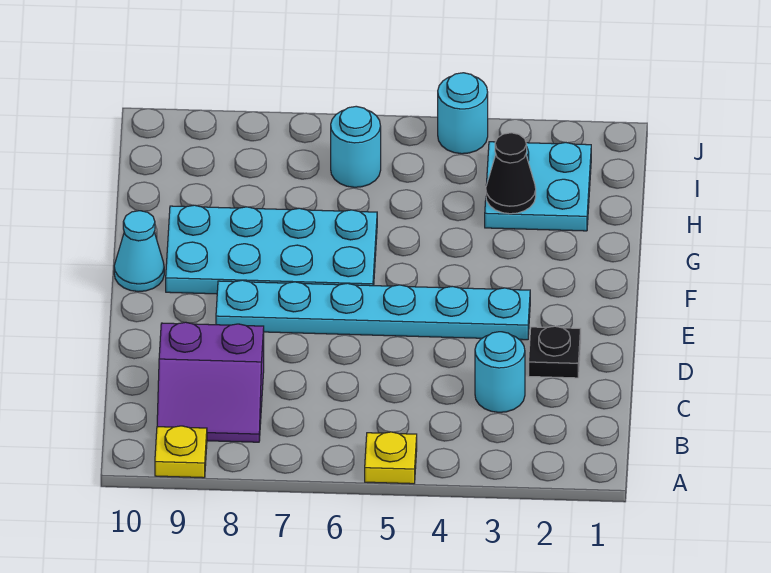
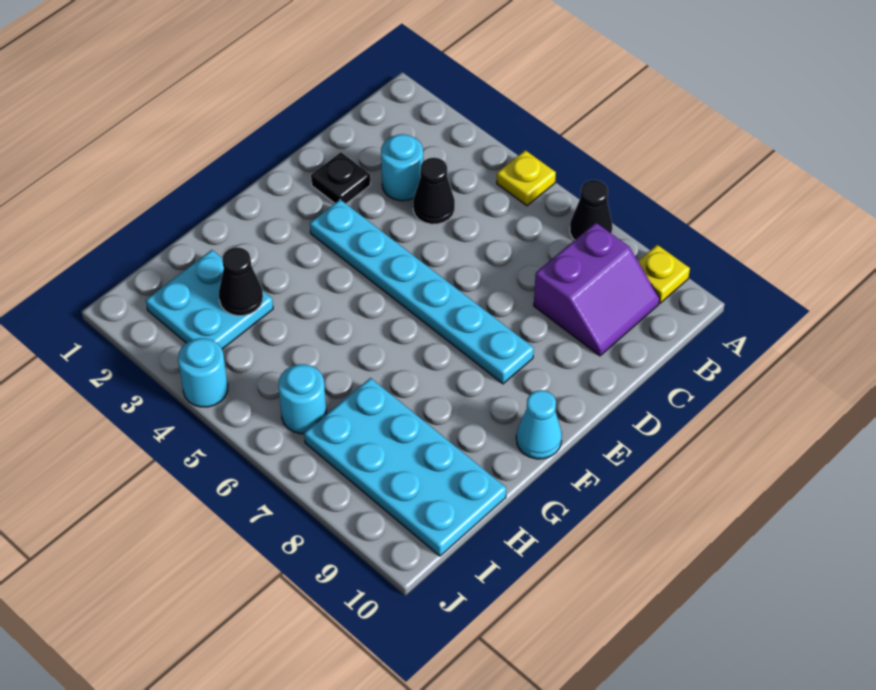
none -> black cone A7 level 1
purple slope B8:C9 level 1 top C -> purple slope B8:C9 level 1 top 8
none -> black cone C4 level 1
cyan plate F6:G9 level 1 -> cyan plate H7:I10 level 1

